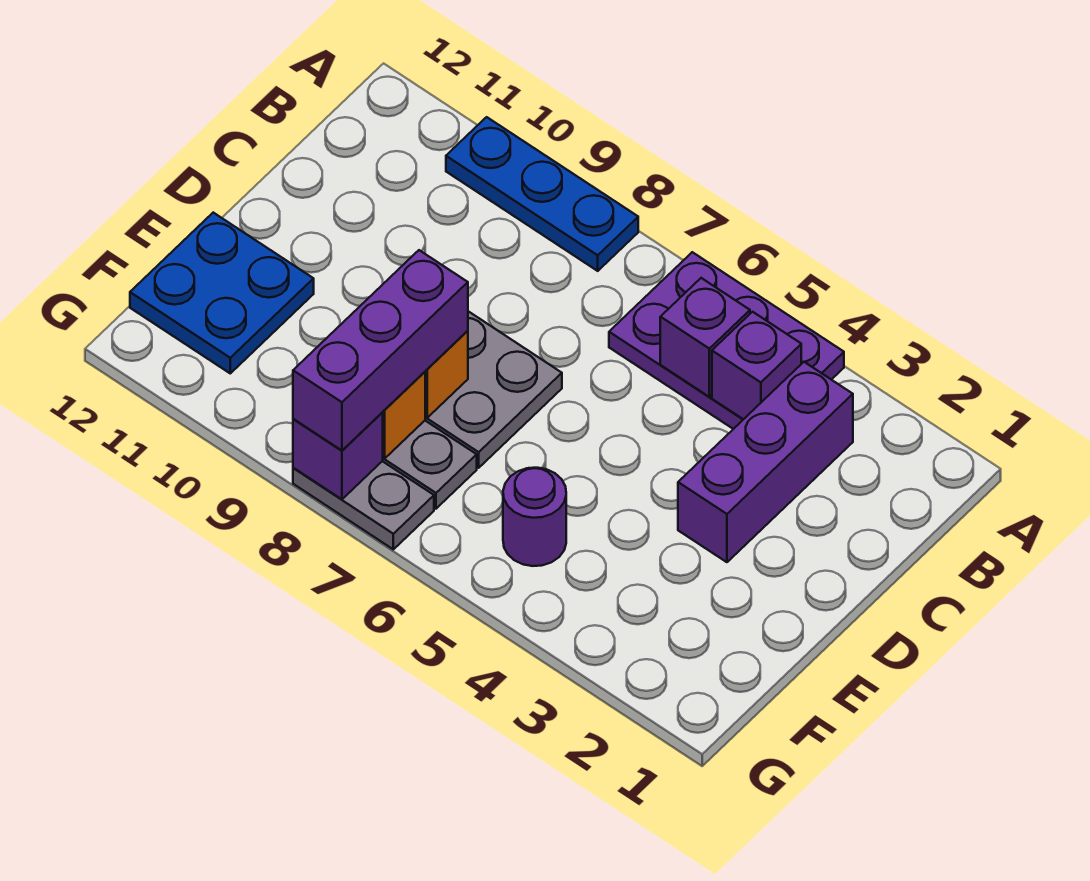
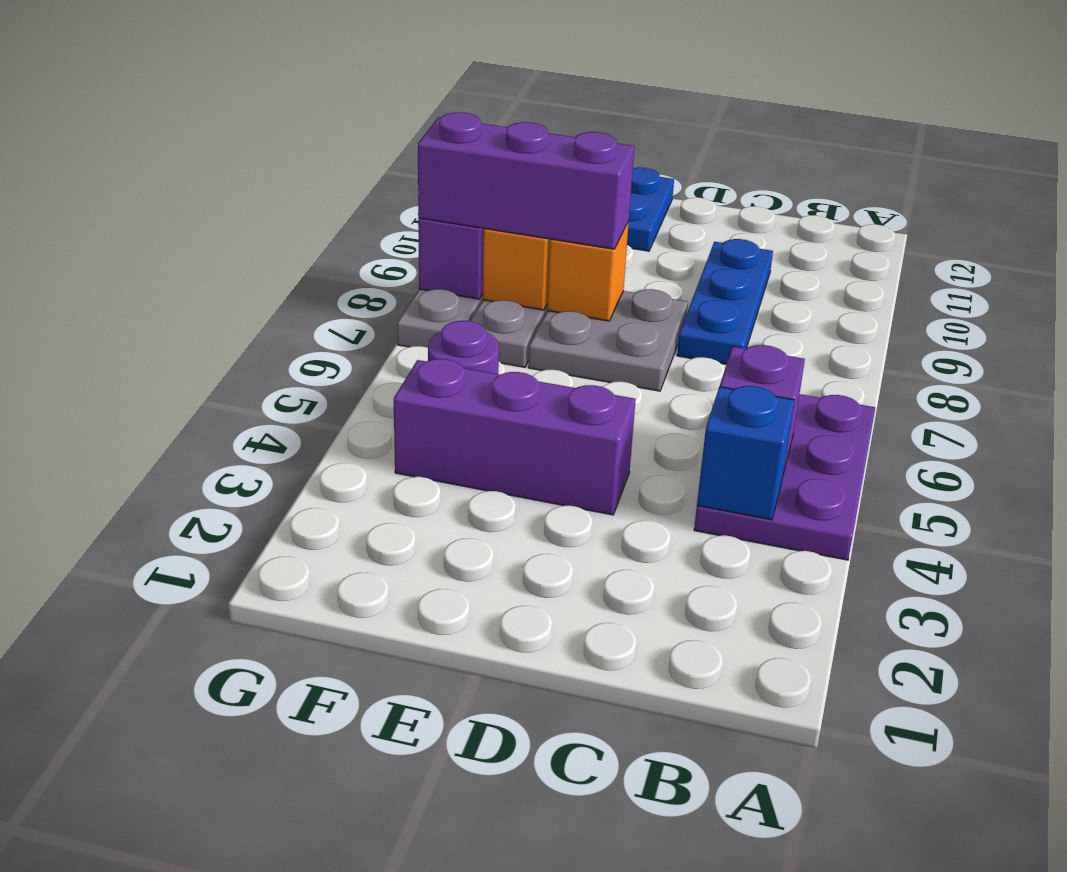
blue plate A8:A10 level 1 -> blue plate C8:C10 level 1
purple brick B3:D3 level 1 -> purple brick D4:F4 level 1
purple brick B4 level 2 -> blue brick B4 level 2

